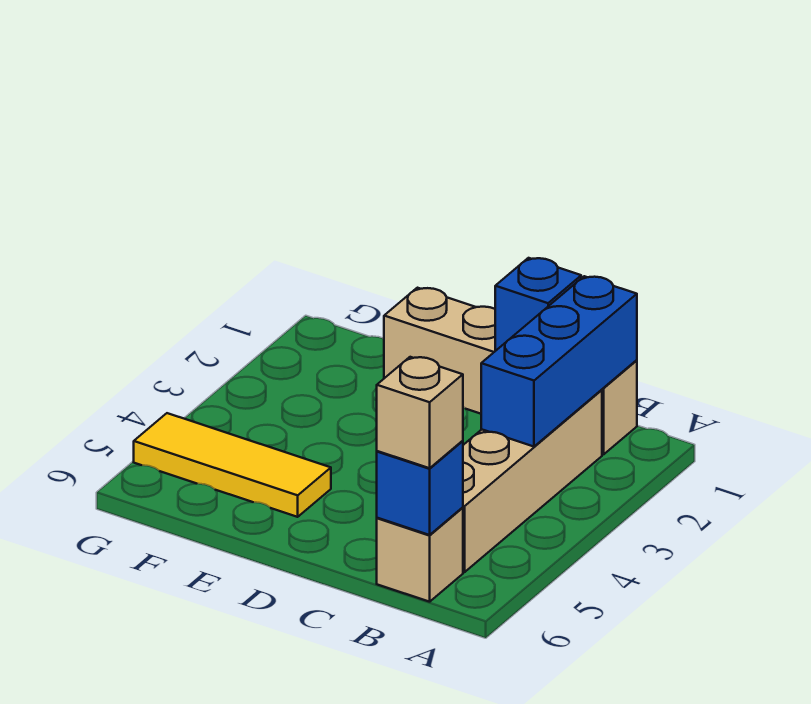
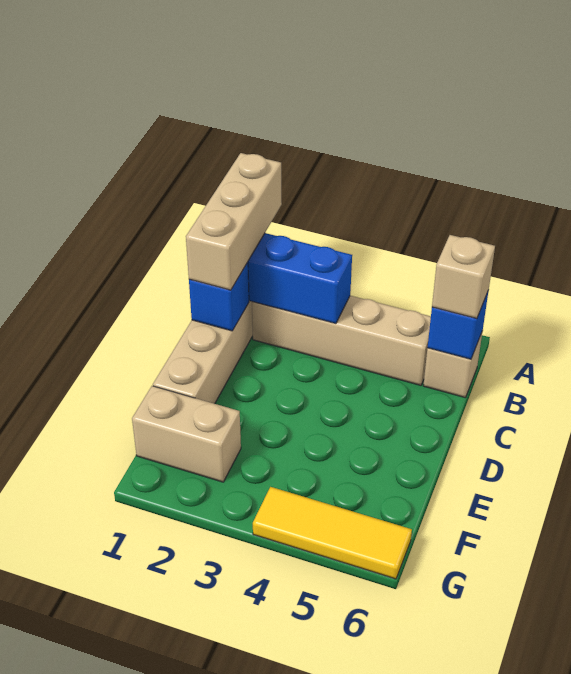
none -> tan brick A1:C1 level 3
yellow tile E5:G5 level 1 -> yellow tile G4:G6 level 1
none -> tan brick F1:F2 level 1

